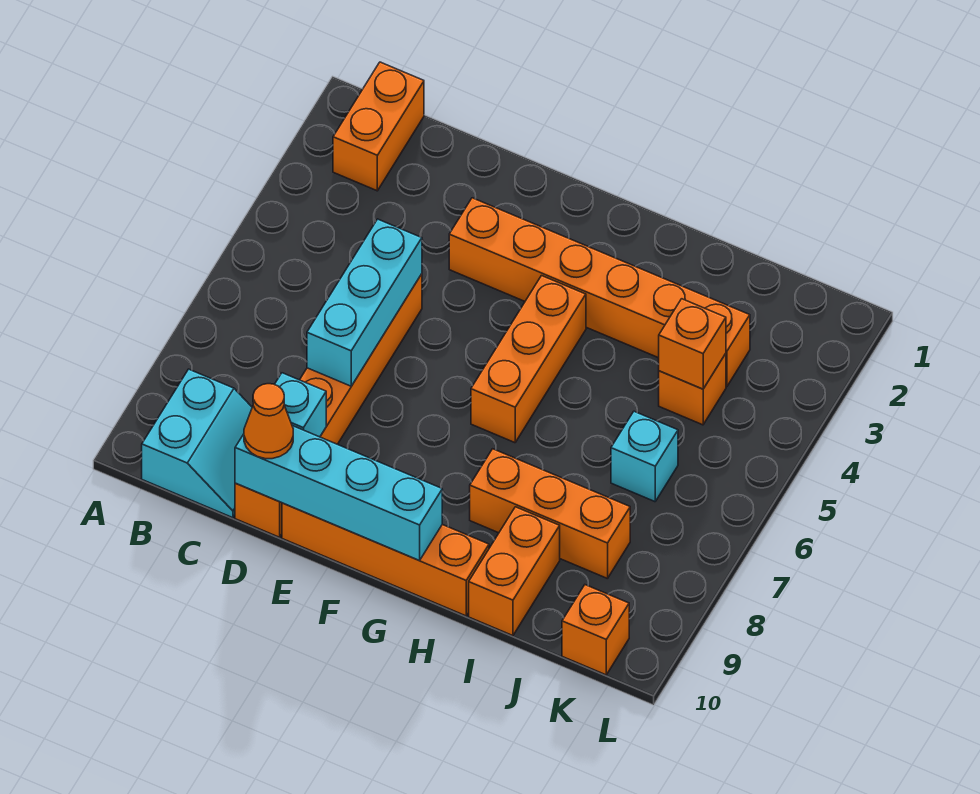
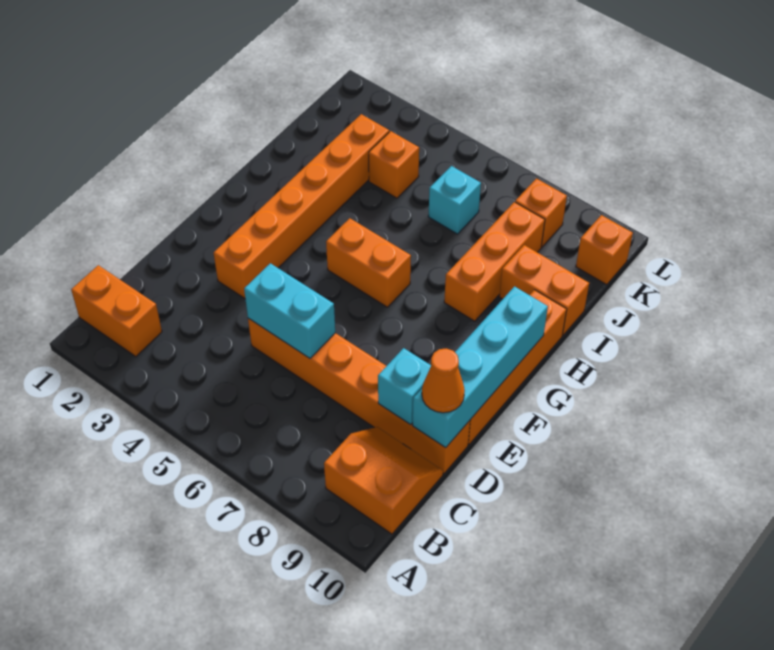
cyan slope B9:C10 level 1 top B -> orange slope B9:C10 level 1 top B
cyan brick D5:D7 level 2 -> cyan brick D5:D6 level 2
orange brick G4:G6 level 1 -> orange brick G5:G6 level 1
orange brick J4 level 2 -> orange brick K8 level 1

